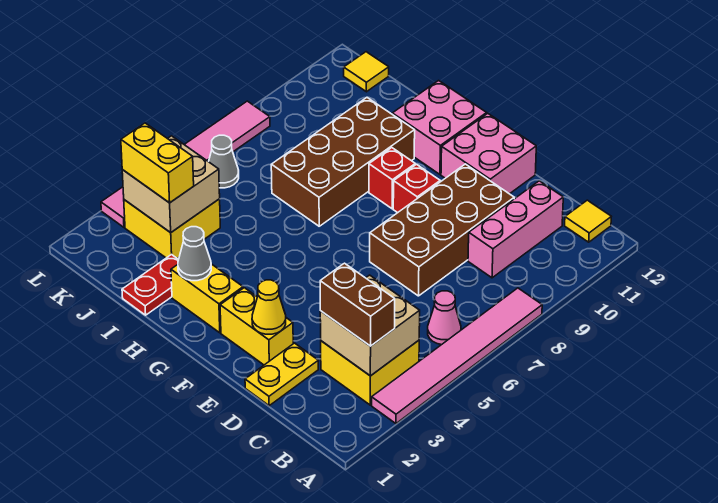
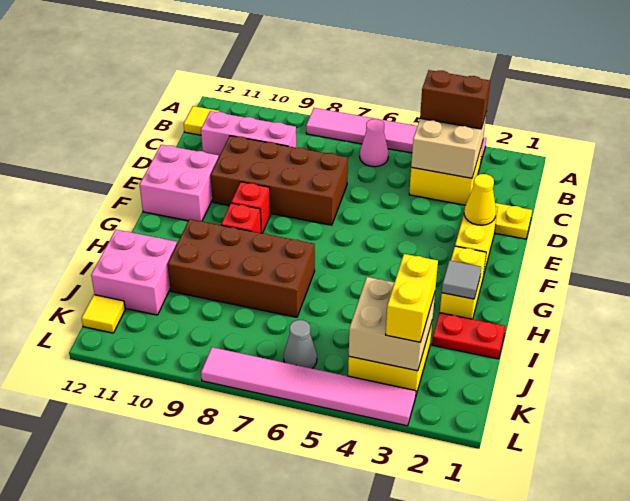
brown brick B3:C3 level 3 -> brown brick B3:B4 level 3
pink brick G11:H12 level 1 -> pink brick I11:J12 level 1
grey cone H2 level 2 -> grey tile H2 level 2

